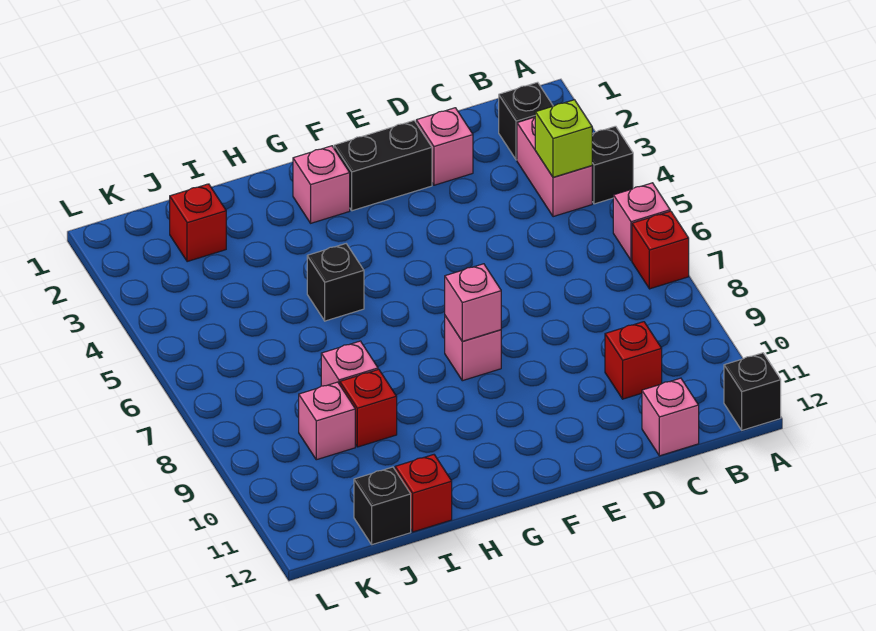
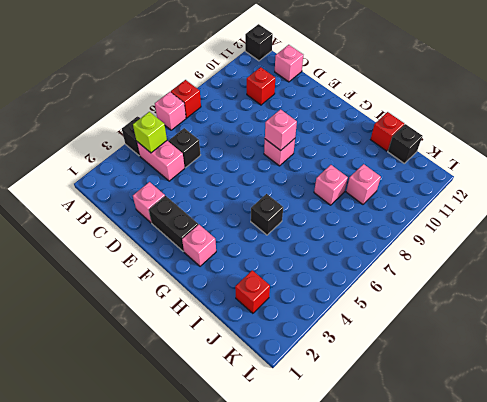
black brick B2 level 1 -> black brick C5 level 1
pink brick B3:B4 level 1 -> pink brick B4:C4 level 1
red brick I9 level 1 -> none

